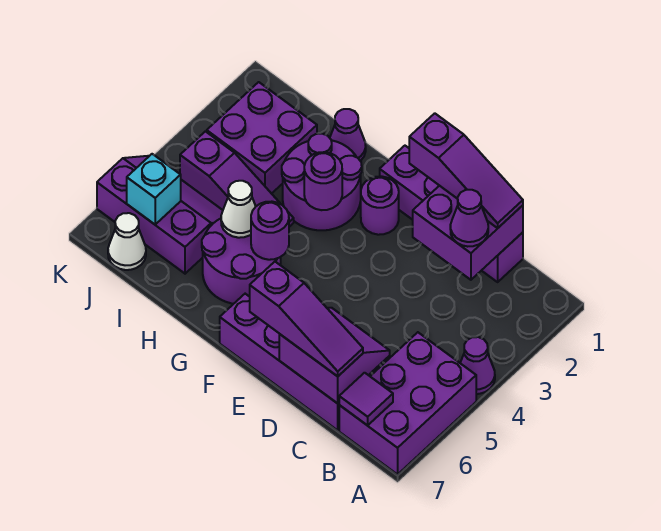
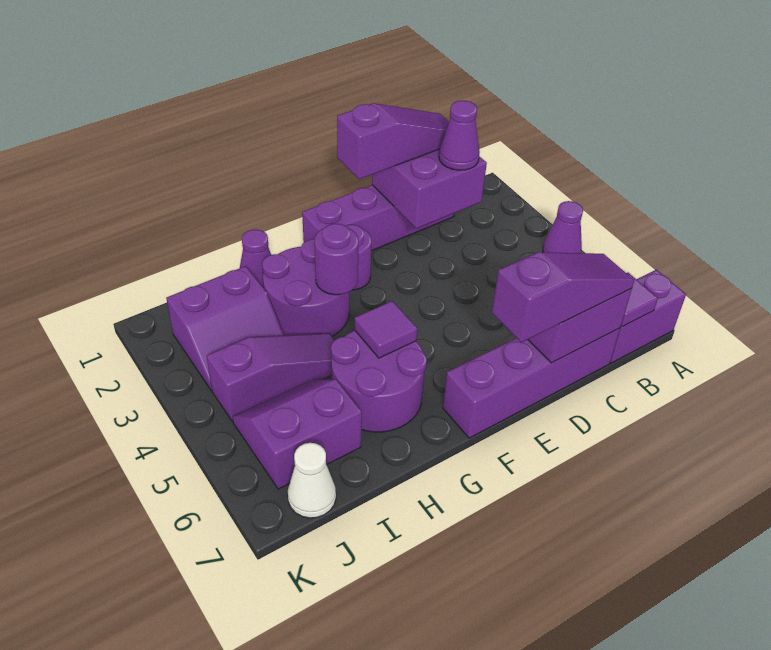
purple brick A5:B7 level 1 -> purple brick A7:B7 level 1
purple round brick G5 level 2 -> purple tile G5 level 2
white cone H5 level 2 -> none
purple brick I2:J3 level 1 -> purple slope I2:J3 level 1 top 2
purple slope I5:K6 level 1 top 6 -> purple slope I5:J6 level 1 top 6
cyan brick J6 level 2 -> none

